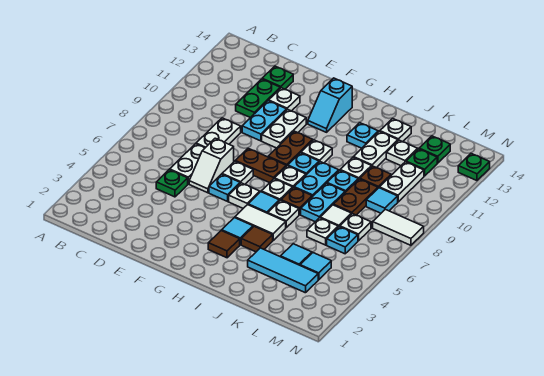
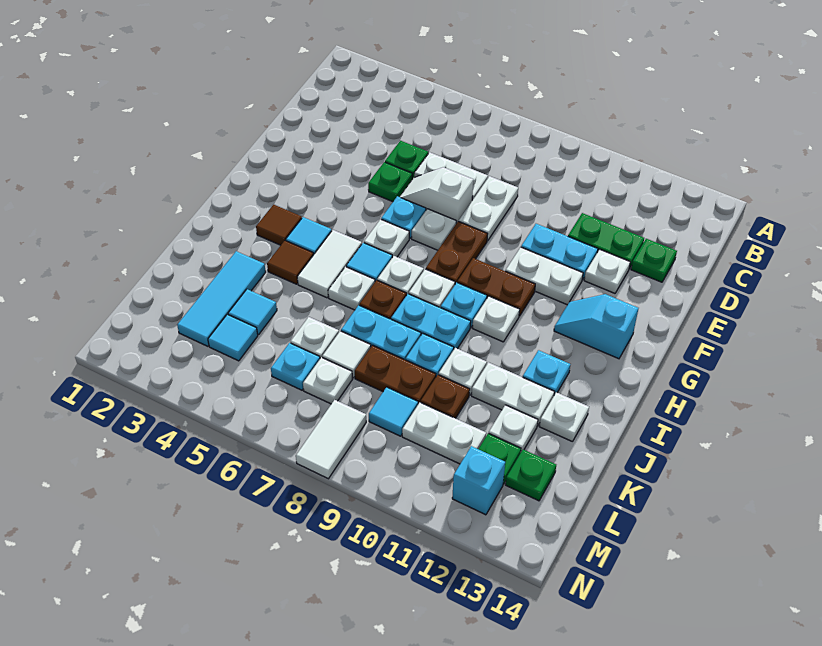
white plate D8:D9 level 1 -> white plate D8:E8 level 1
none -> cyan brick M12 level 1
green plate N13 level 1 -> green plate E5 level 1

